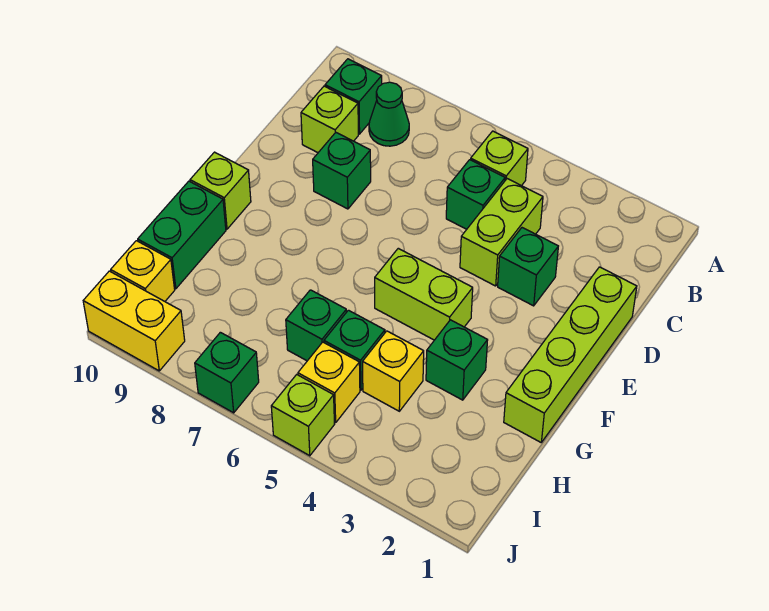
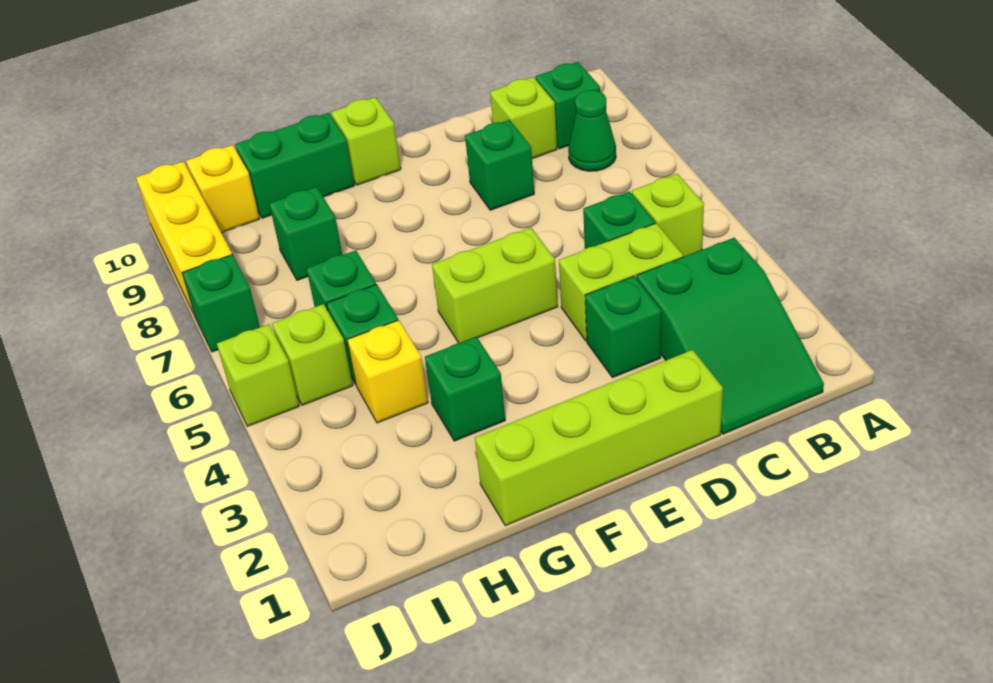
none -> green slope B1:C3 level 1 top 3
lime brick F4:F5 level 1 -> lime brick E5:F5 level 1
none -> green brick H8 level 1
yellow brick I5 level 1 -> lime brick I5 level 1
yellow brick J9:J10 level 1 -> yellow brick J8:J10 level 1

